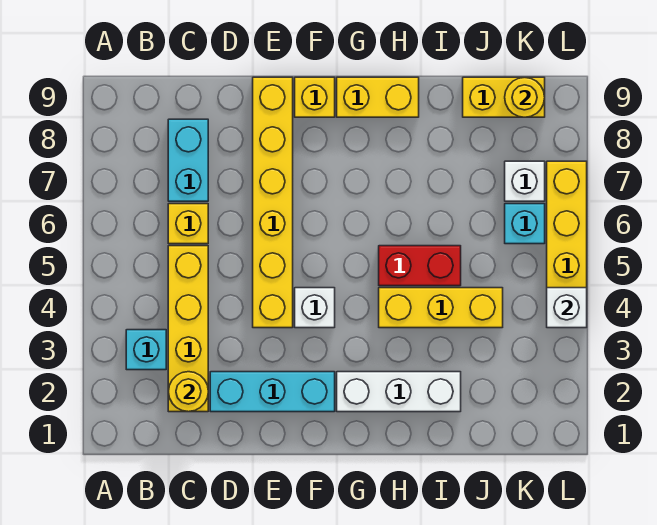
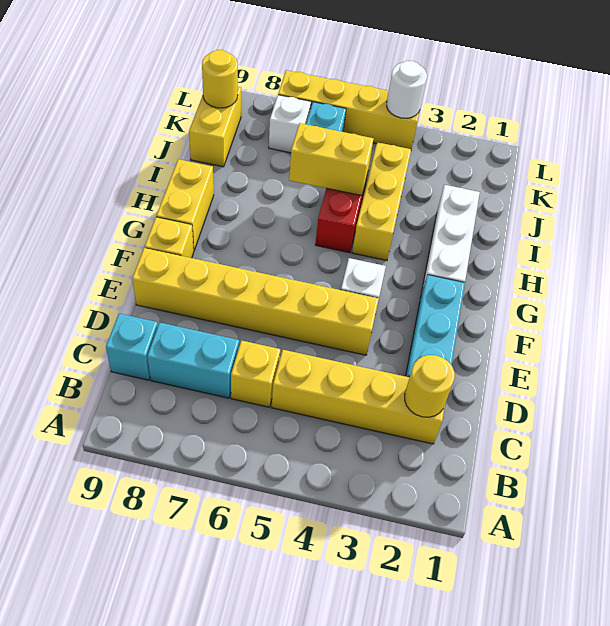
cyan brick B3 level 1 -> cyan brick C9 level 1
none -> yellow brick I5:I6 level 2
white brick L4 level 2 -> white round brick L4 level 2

